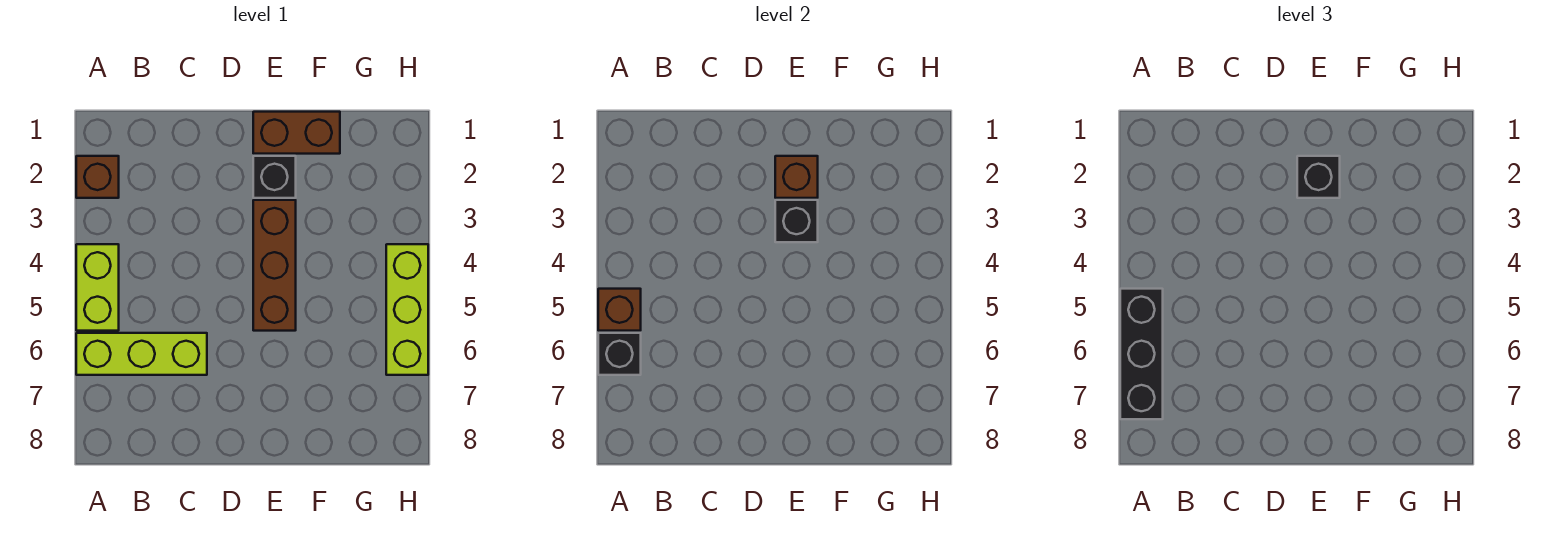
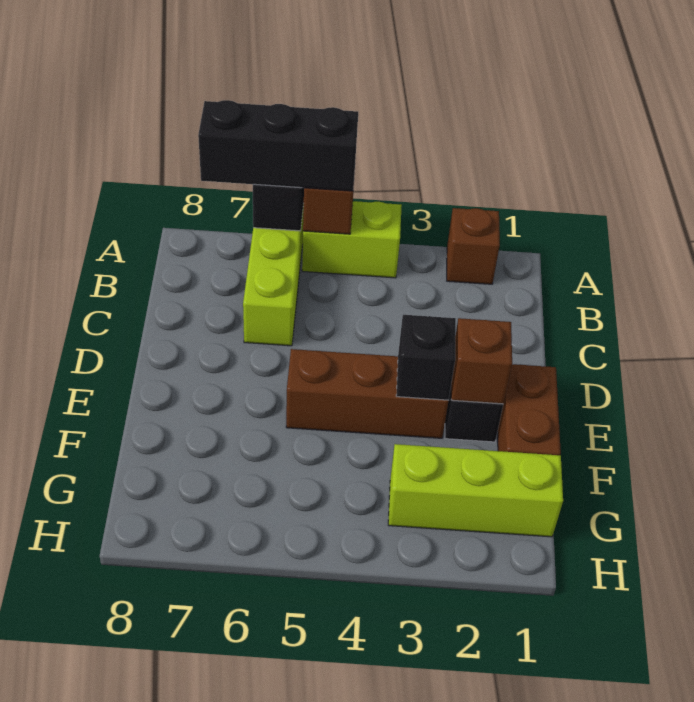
black brick E2 level 3 -> none
lime brick H4:H6 level 1 -> lime brick G1:G3 level 1

